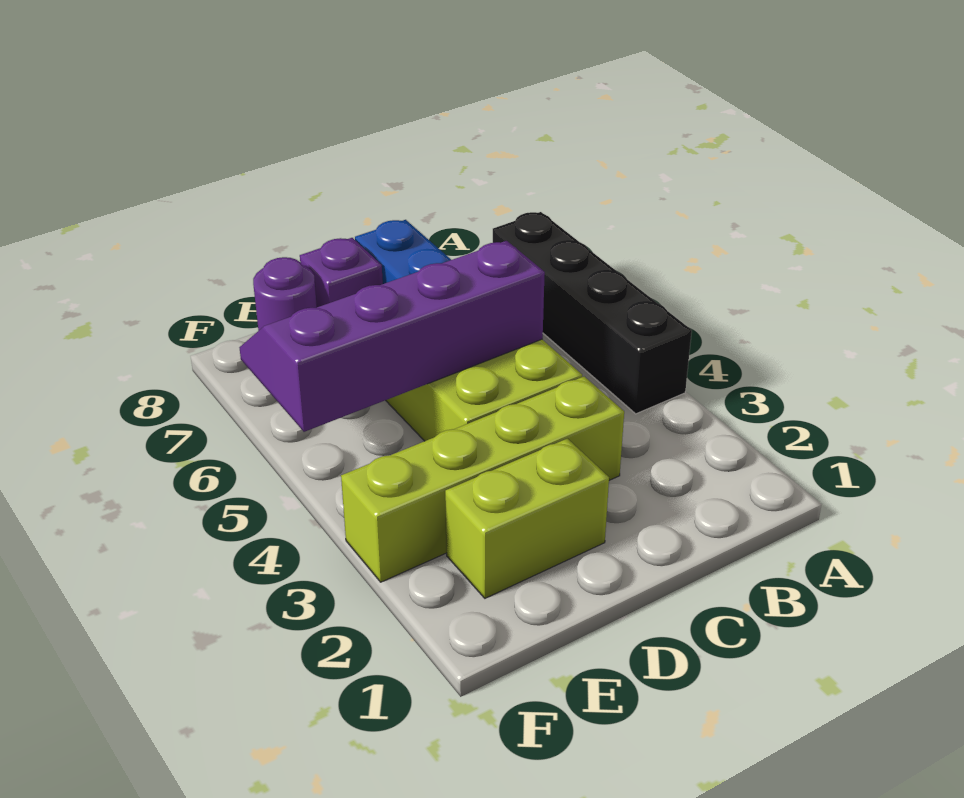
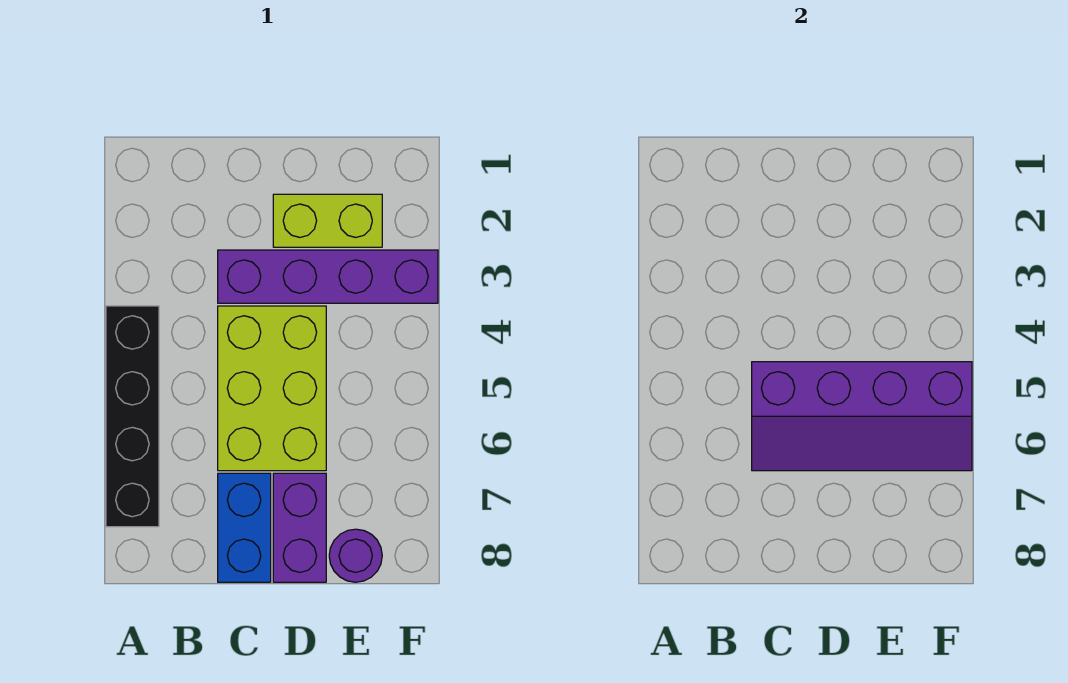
lime brick C3:F3 level 1 -> purple brick C3:F3 level 1
purple brick D8 level 1 -> purple brick D7:D8 level 1

